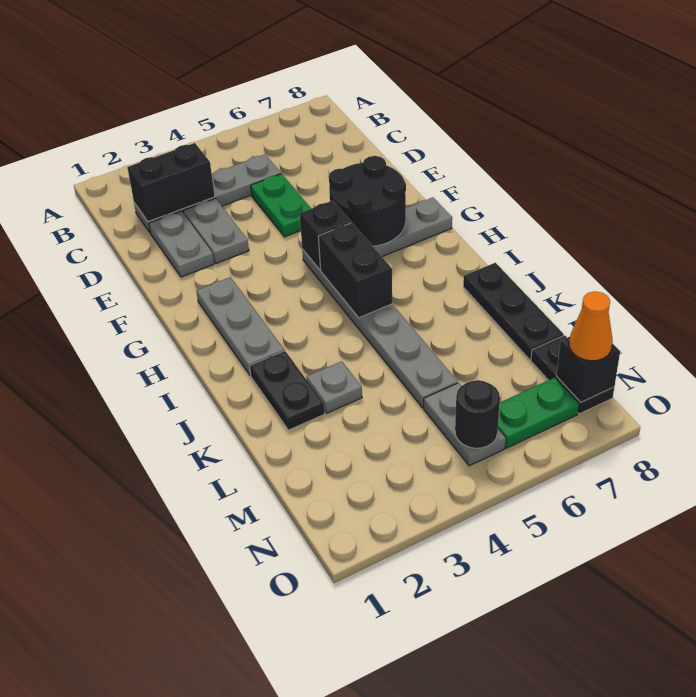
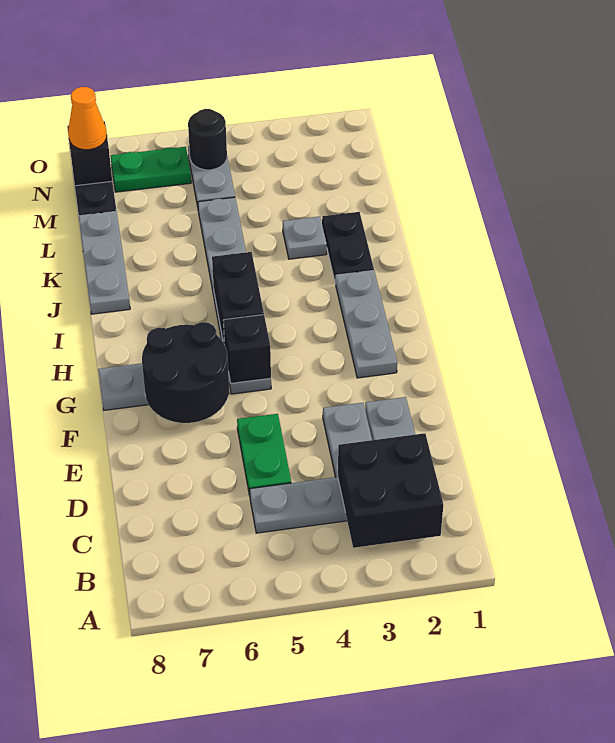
black brick C2:C3 level 2 -> black brick B2:C3 level 2
black plate J8:L8 level 1 -> grey plate J8:L8 level 1

